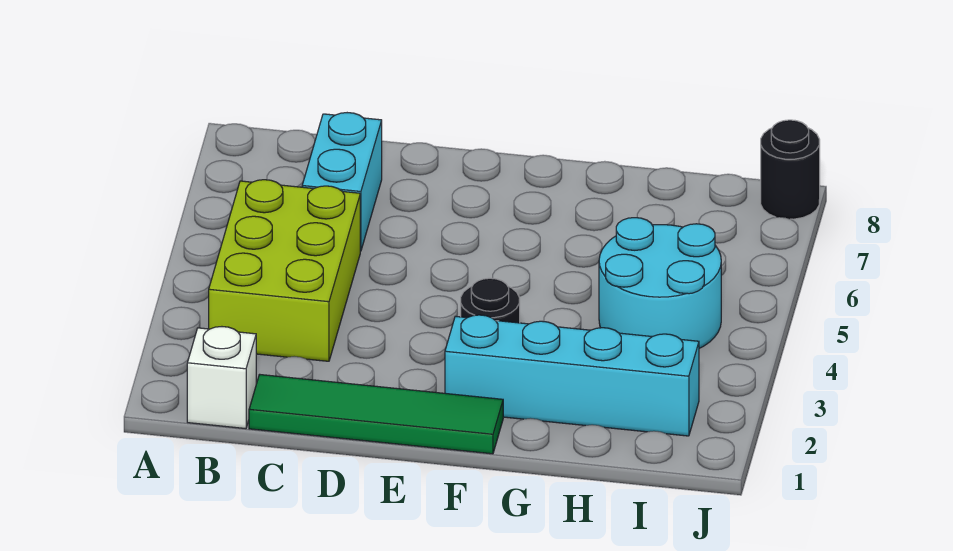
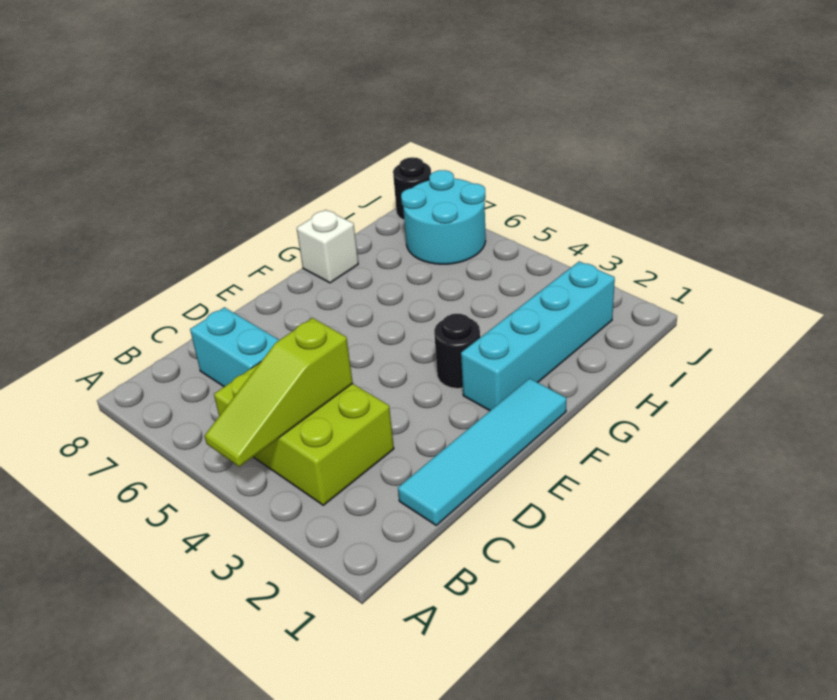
none -> lime slope A4:C4 level 2 top C
white brick B1 level 1 -> white brick G8 level 1
green tile C1:F1 level 1 -> cyan tile C1:F1 level 1
cyan round brick H4:I5 level 1 -> cyan round brick I6:J7 level 1

